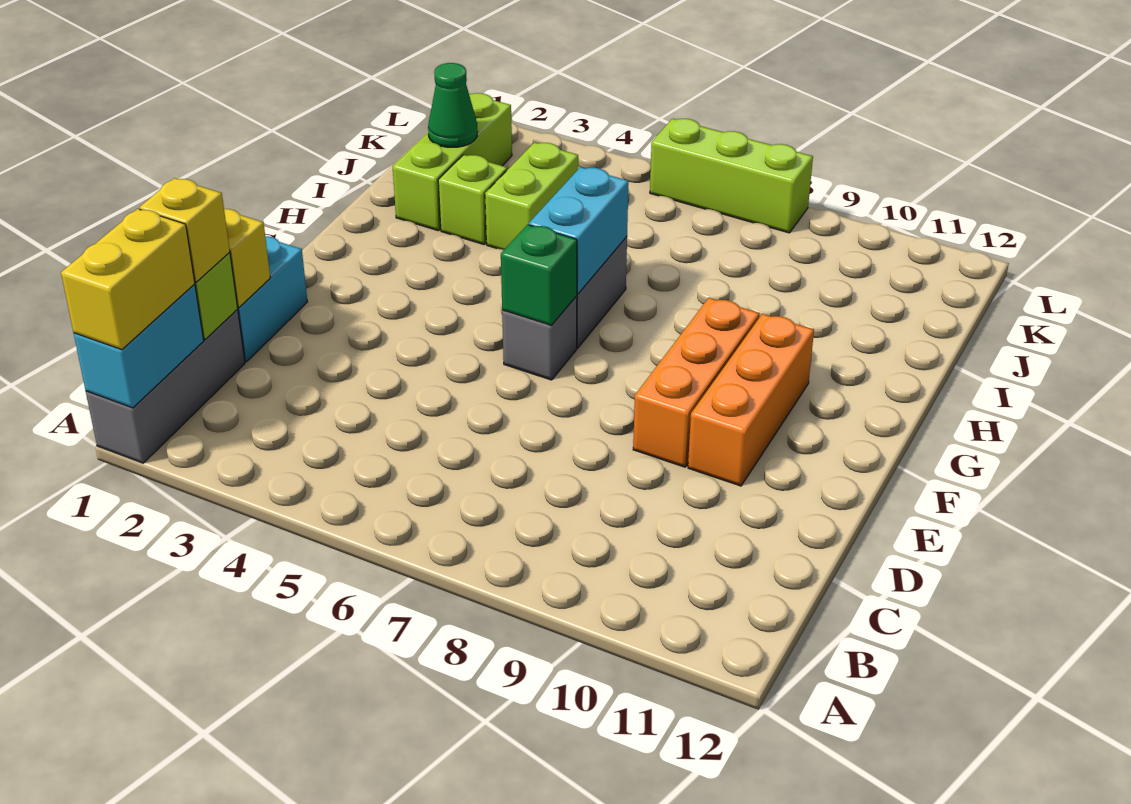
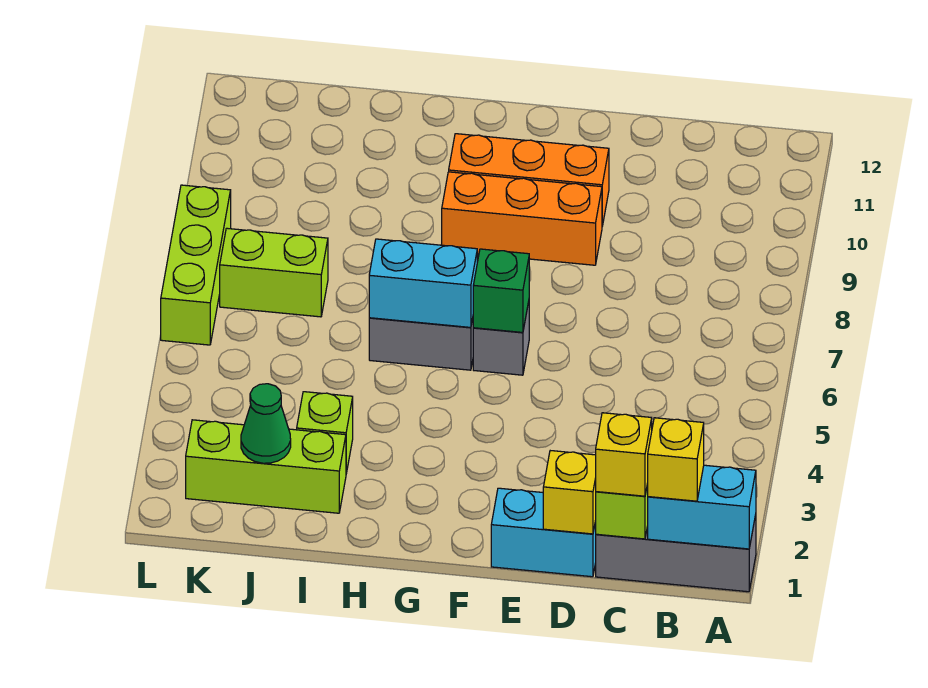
yellow brick A1:B1 level 3 -> yellow brick B1 level 3
lime brick I4:J4 level 1 -> lime brick J7:K7 level 1

